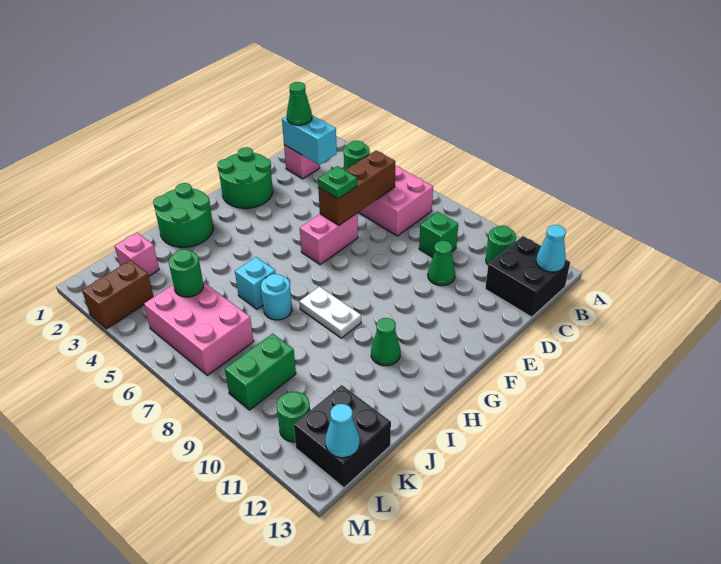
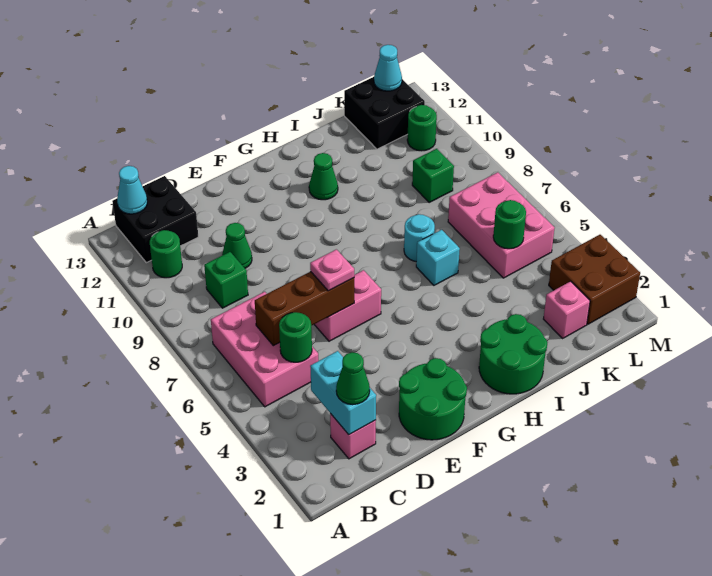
green plate E6 level 3 -> pink plate E6 level 3
white plate H8:H9 level 1 -> none
green brick K9:L9 level 1 -> green brick K9 level 1
brown brick L3:M3 level 1 -> brown brick L2:M3 level 1

